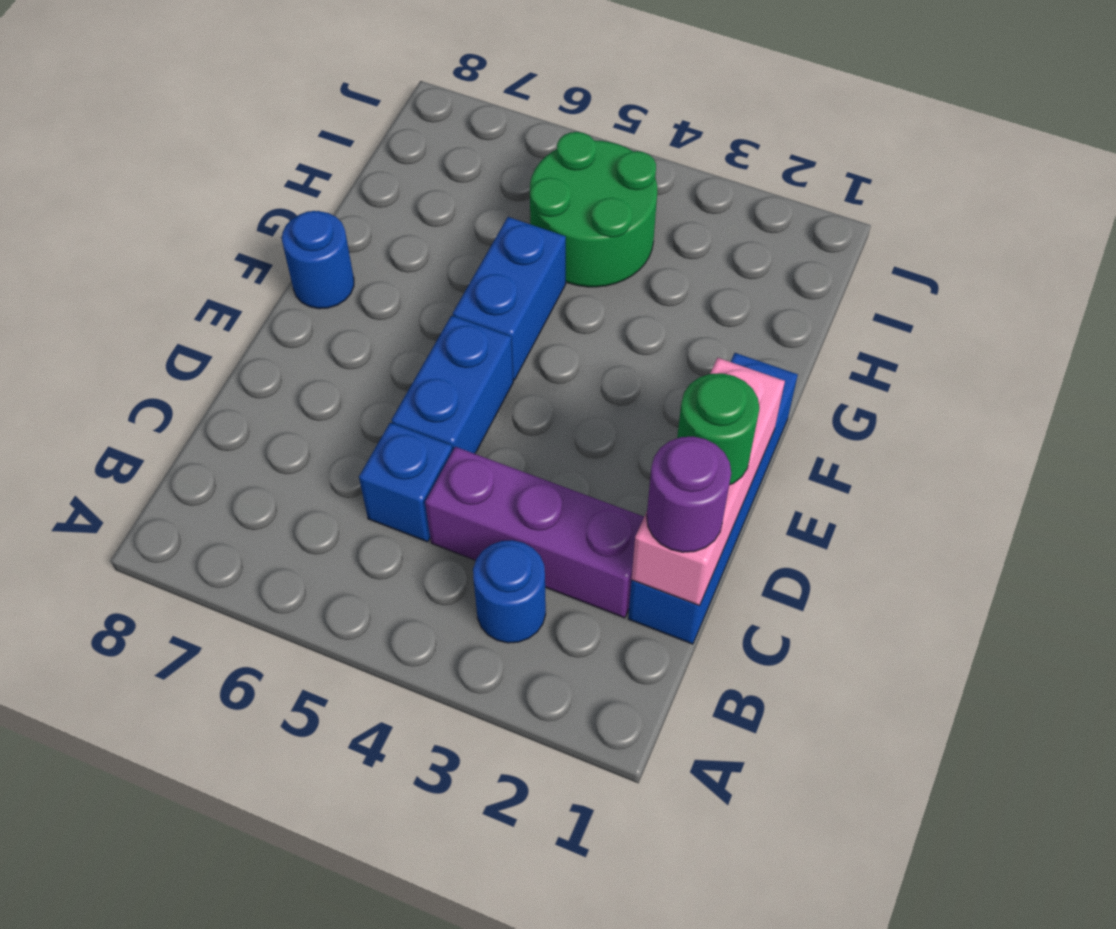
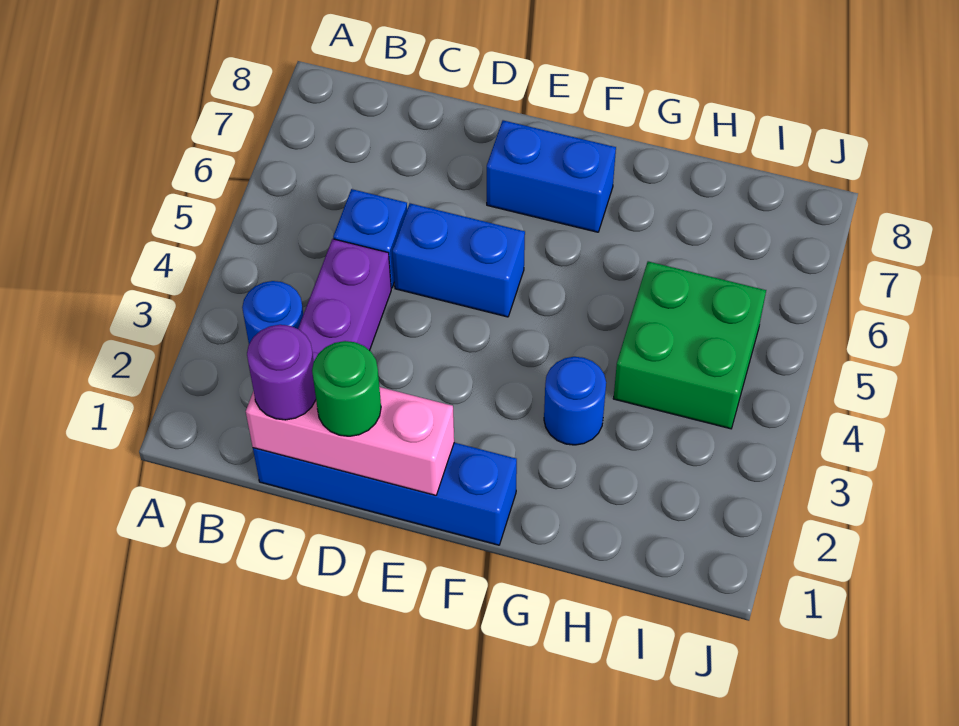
blue brick F5:G5 level 1 -> blue brick E7:F7 level 1
blue round brick F8 level 1 -> blue round brick G3 level 1
green round brick H4:I5 level 1 -> green brick H4:I5 level 1

